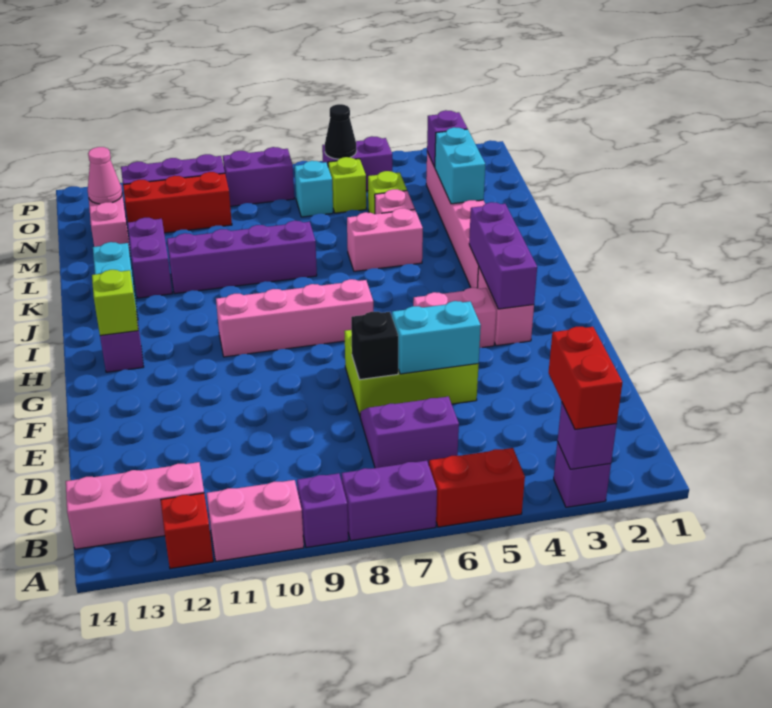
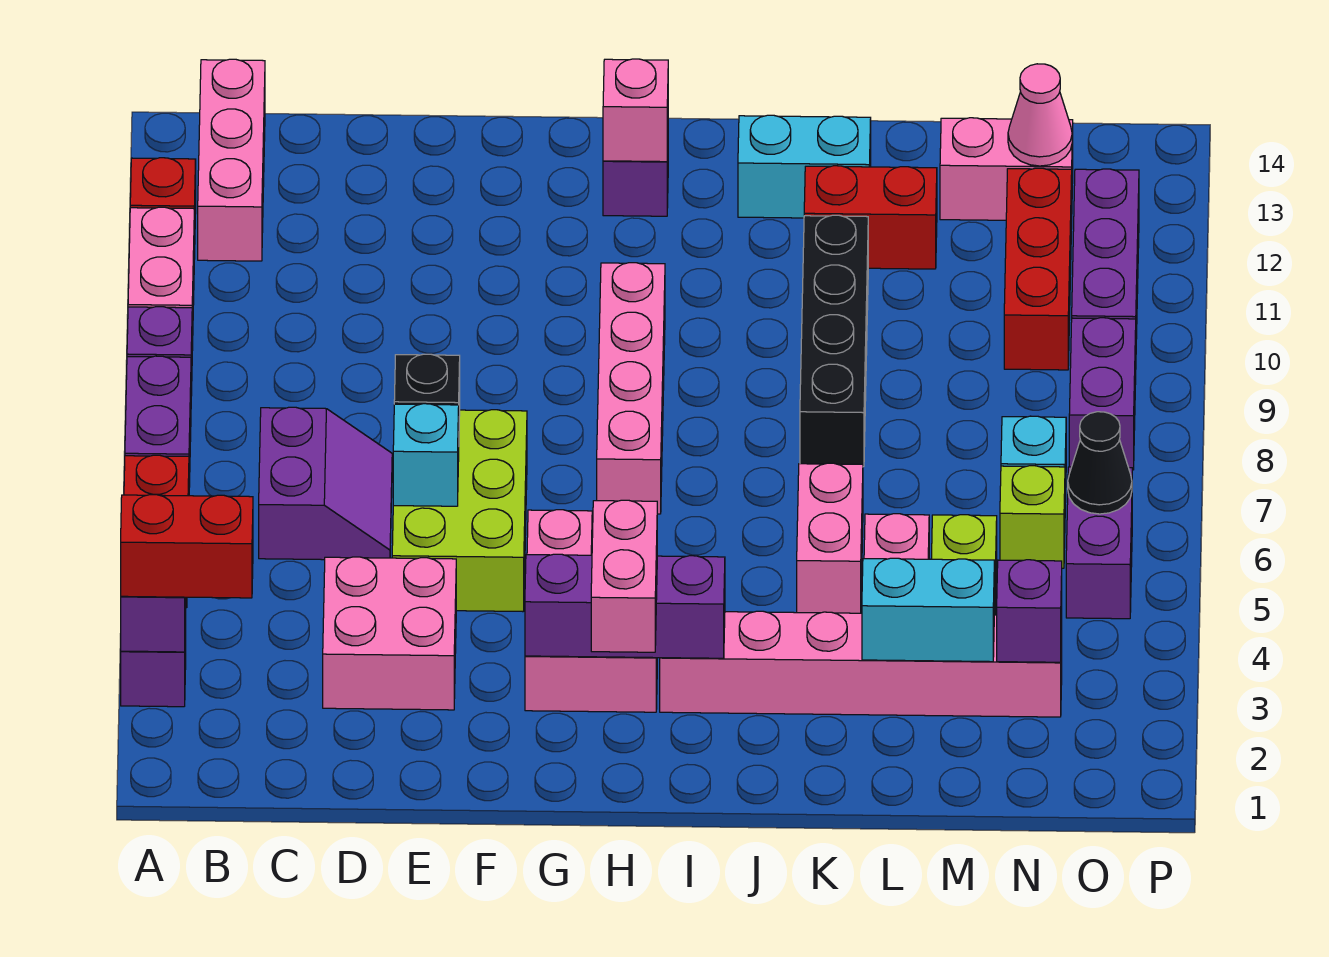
none -> pink brick D3:E4 level 1
cyan brick E5:E6 level 2 -> cyan brick E6 level 2
none -> pink brick H2:H3 level 3
lime brick H13 level 2 -> pink brick H13 level 2
purple brick K8:K11 level 1 -> black brick K8:K11 level 1
purple brick K12:L12 level 1 -> red brick K12:L12 level 1

